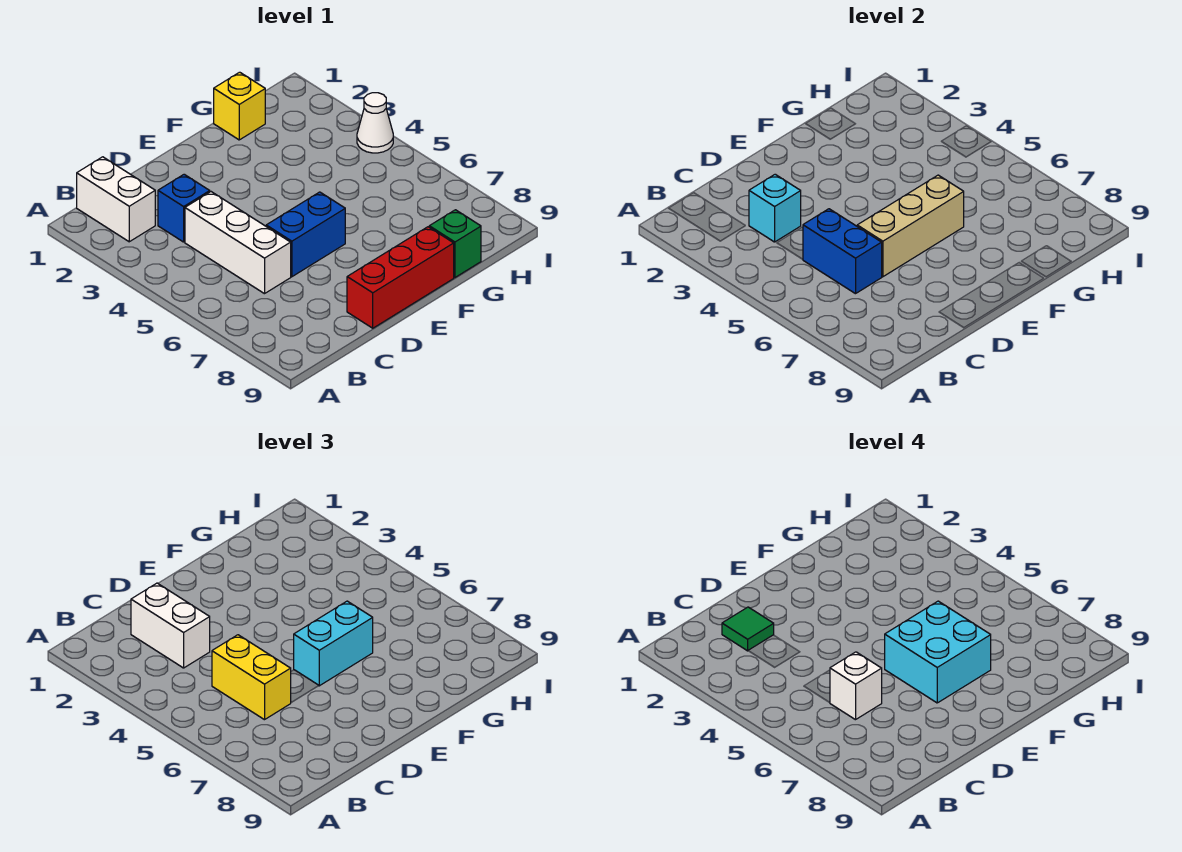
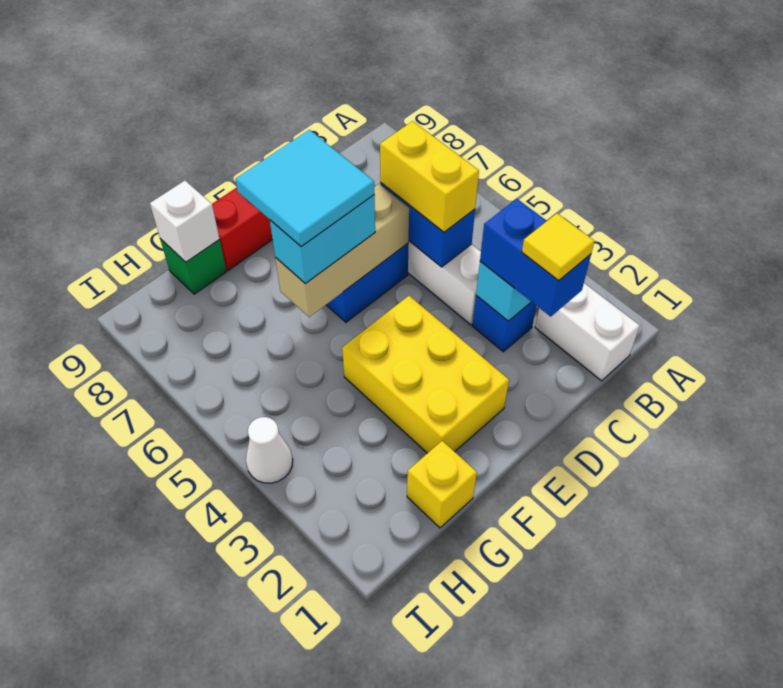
white brick C2:C3 level 3 -> blue brick C2:C3 level 3
green tile C2 level 4 -> yellow tile C2 level 4
white brick C6 level 4 -> white brick G9 level 2
none -> yellow brick E2:F4 level 1
cyan brick E6:F7 level 4 -> cyan tile E6:F7 level 4

